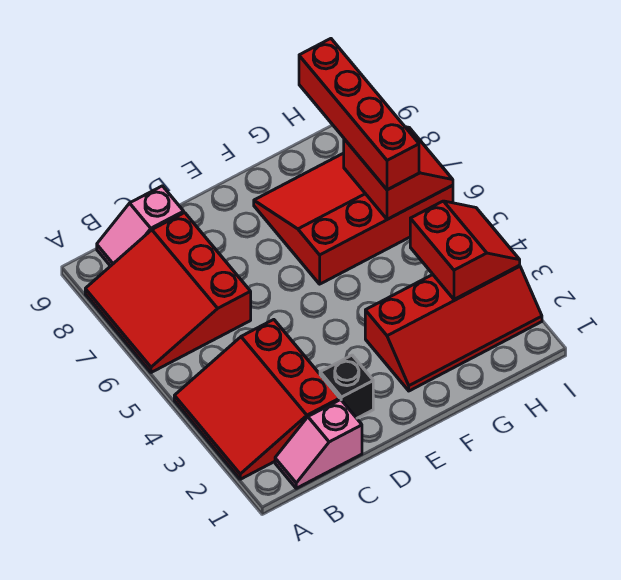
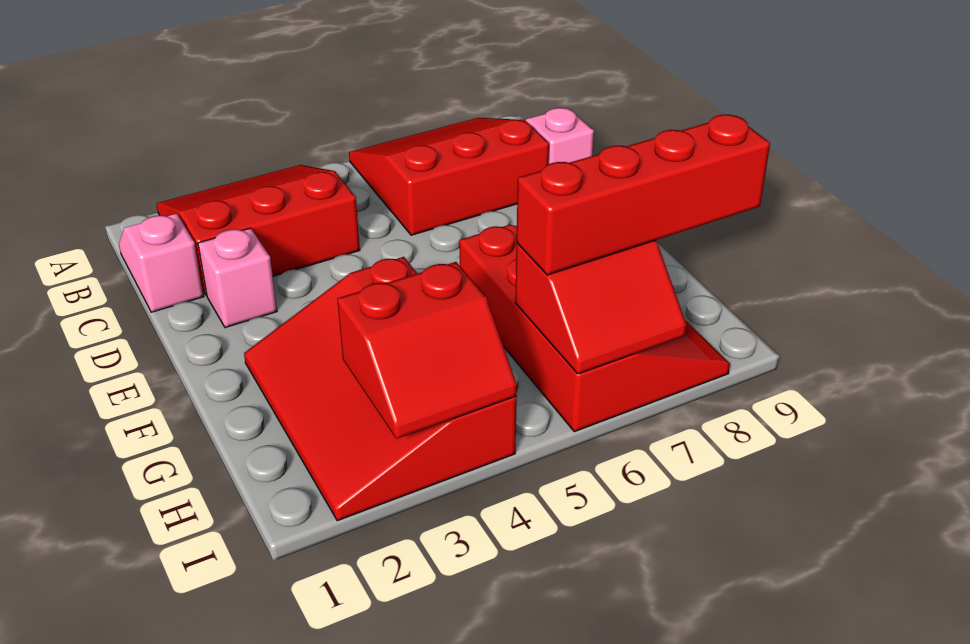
black brick D2 level 1 -> pink brick D2 level 1
red slope F2:I3 level 1 top 3 -> red slope F2:I4 level 1 top 4

